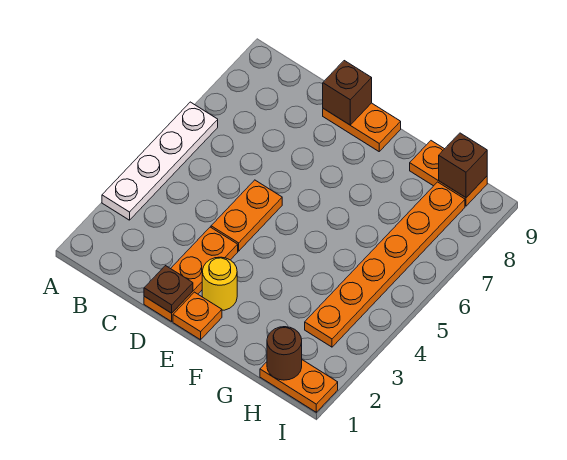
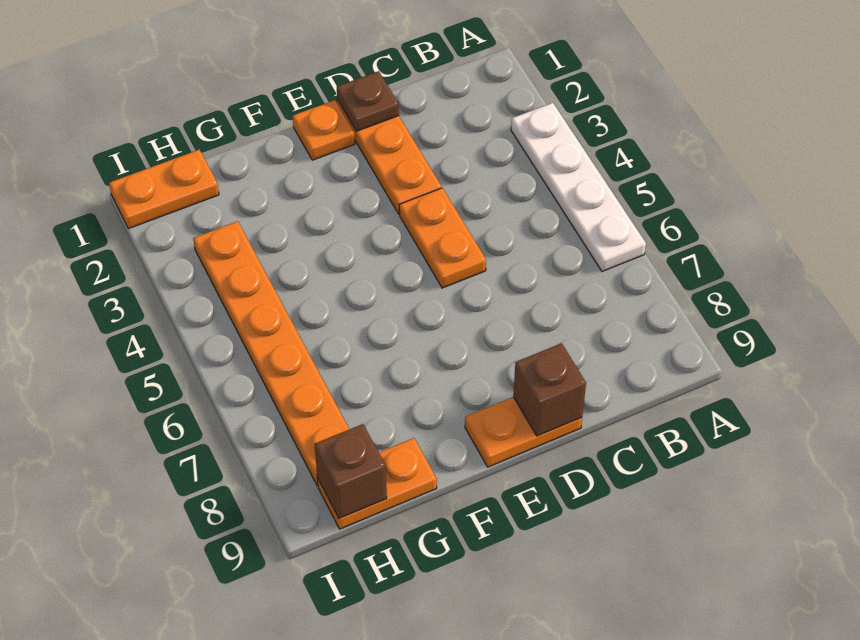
yellow round brick E2 level 1 -> none
brown round brick H1 level 2 -> none

